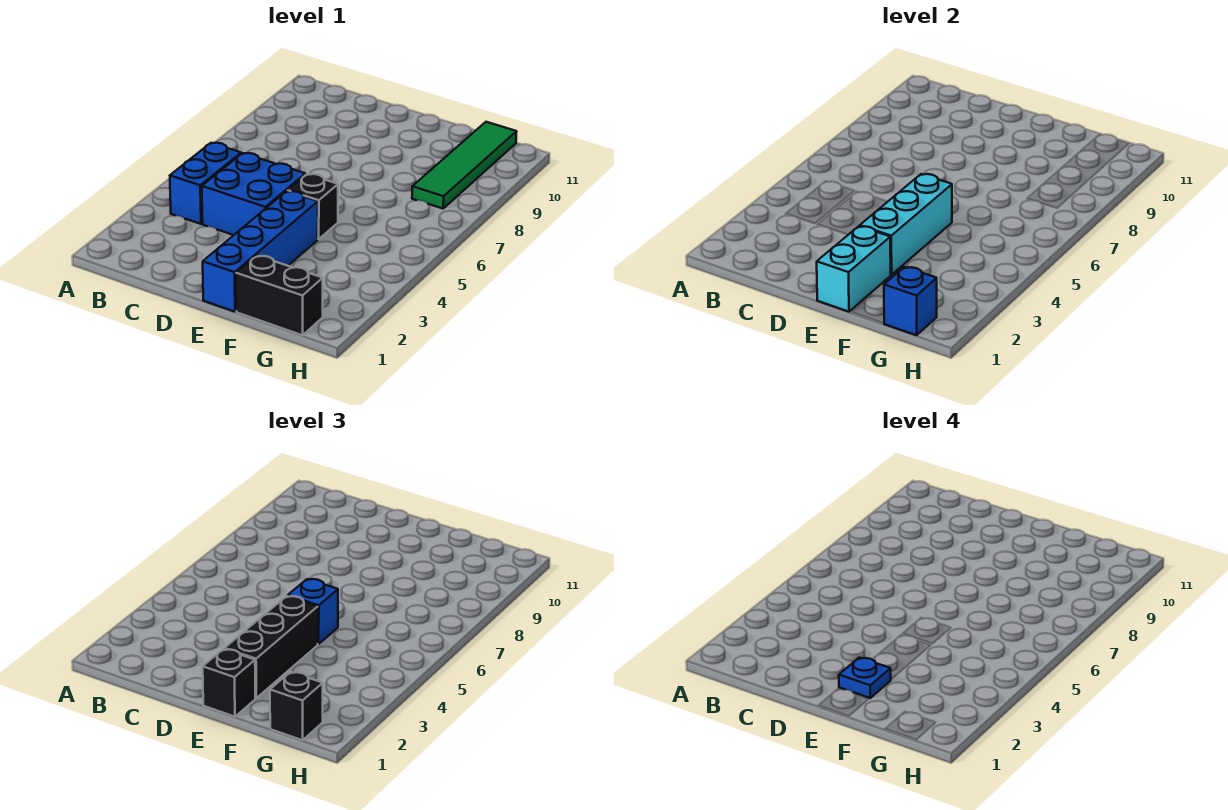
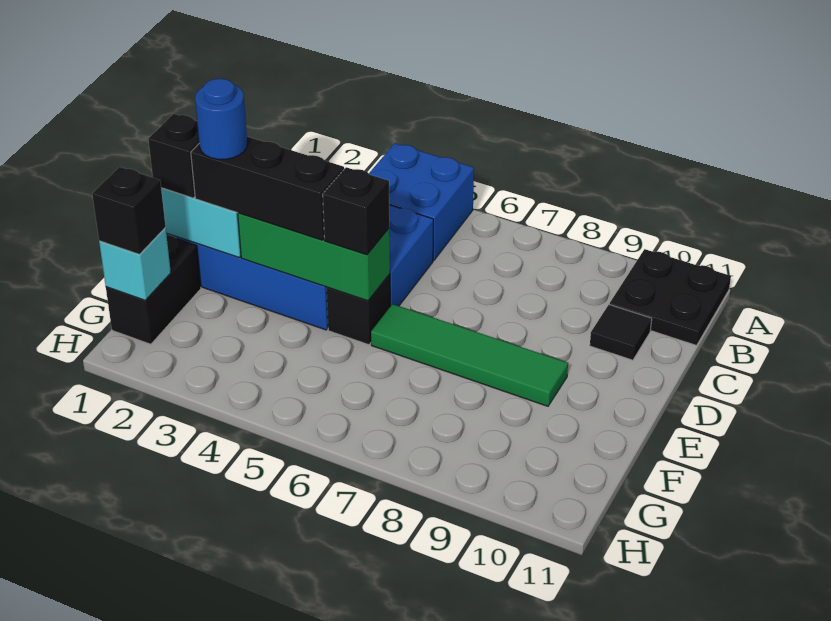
none -> black plate A10:B11 level 1
blue brick B4:B5 level 1 -> blue brick A4:B5 level 1
none -> black tile C10 level 1
blue plate E2 level 4 -> blue round brick E2 level 4
cyan brick E3:E5 level 2 -> green brick E3:E5 level 2
blue brick E5 level 3 -> black brick E5 level 3
blue brick G1 level 2 -> cyan brick G1 level 2
green tile G8:G11 level 1 -> green tile E6:E9 level 1

